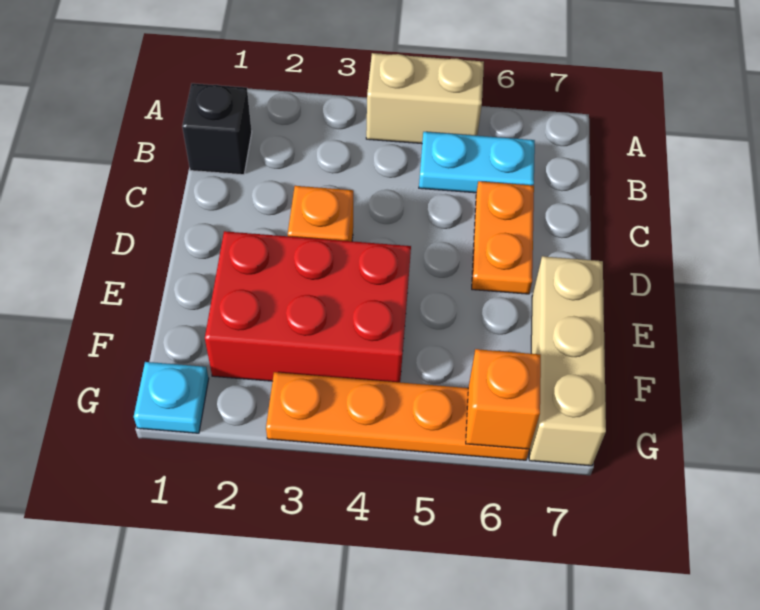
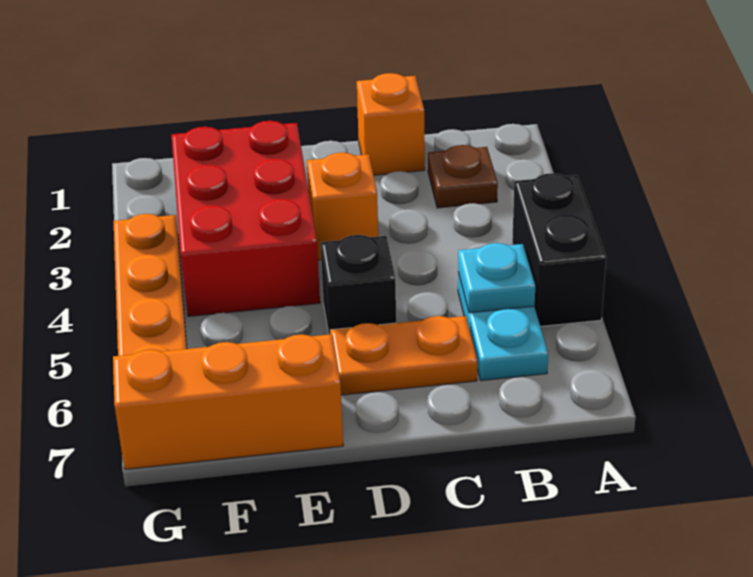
tan brick A4:A5 level 1 -> black brick A4:A5 level 1
black brick B1 level 1 -> black brick D5 level 1
none -> brown plate B2 level 1
tan brick E7:G7 level 1 -> orange brick E7:G7 level 1
cyan plate G1 level 1 -> cyan plate B5 level 2
orange brick G6 level 2 -> orange brick C1 level 1

